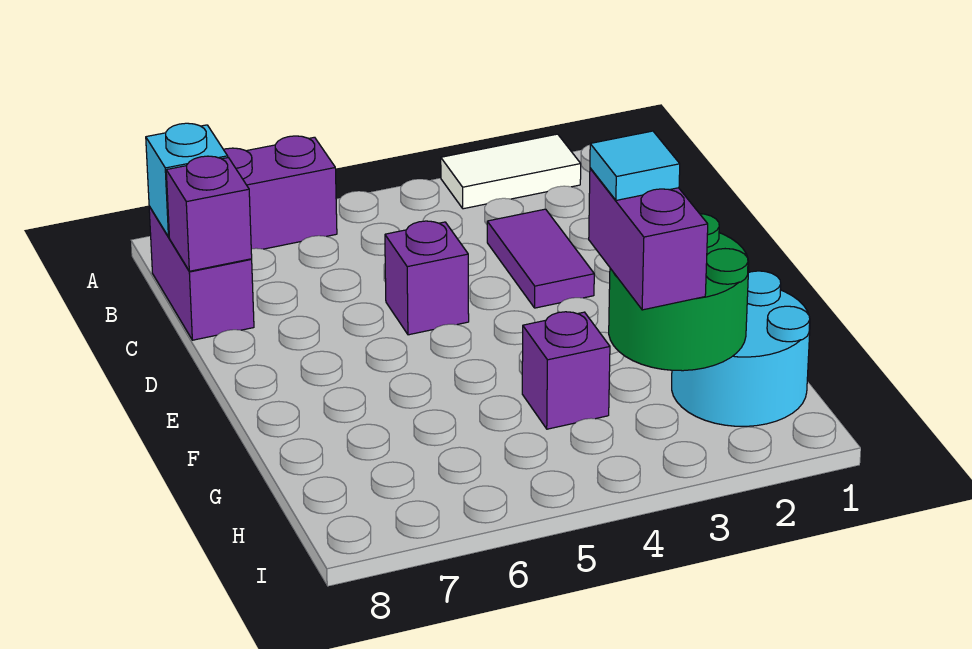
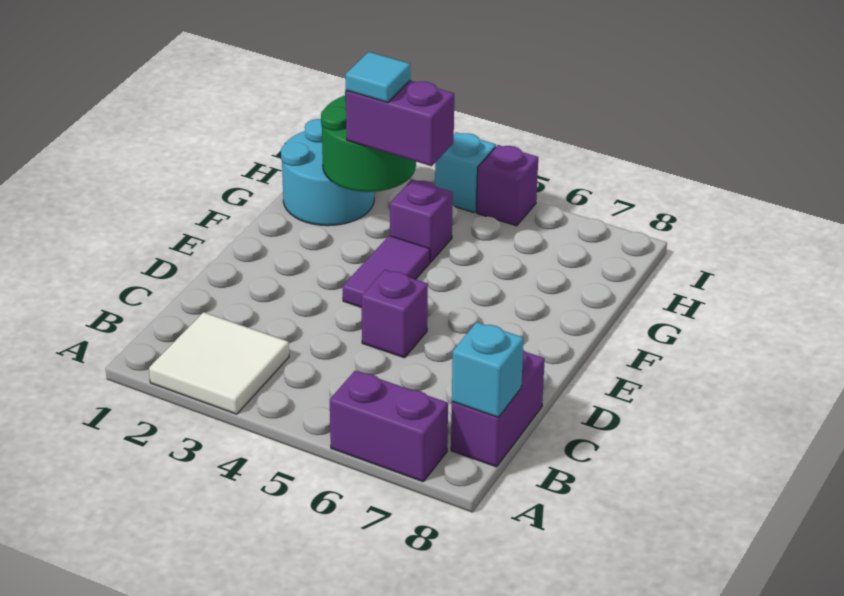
white tile A2:A3 level 1 -> white tile A2:B3 level 1
purple tile C3:D3 level 1 -> purple tile E4:F4 level 1
purple brick C8 level 2 -> purple brick I5 level 1
purple brick G3:H3 level 3 -> purple brick G3:G4 level 3
none -> cyan brick I4 level 1

